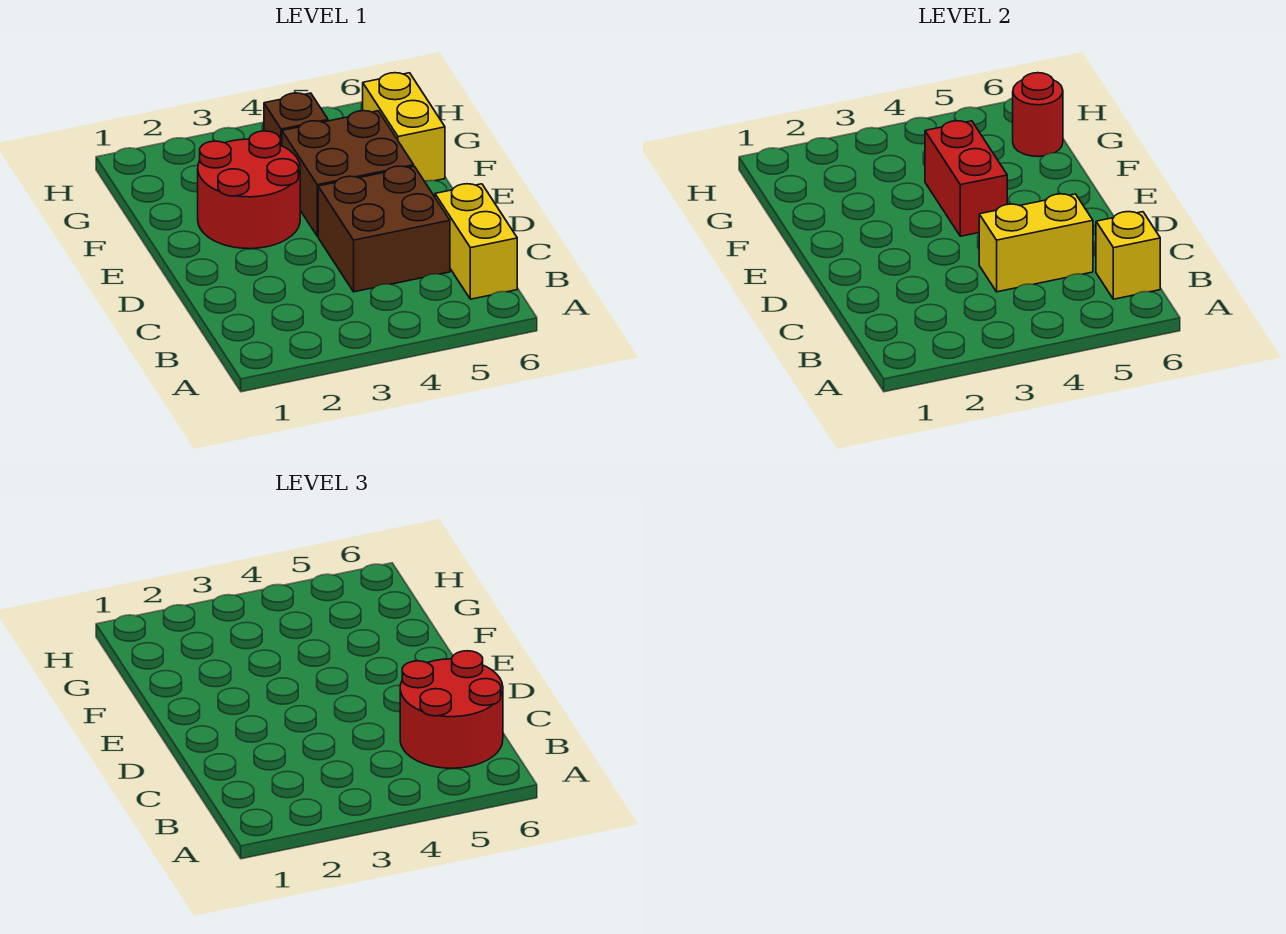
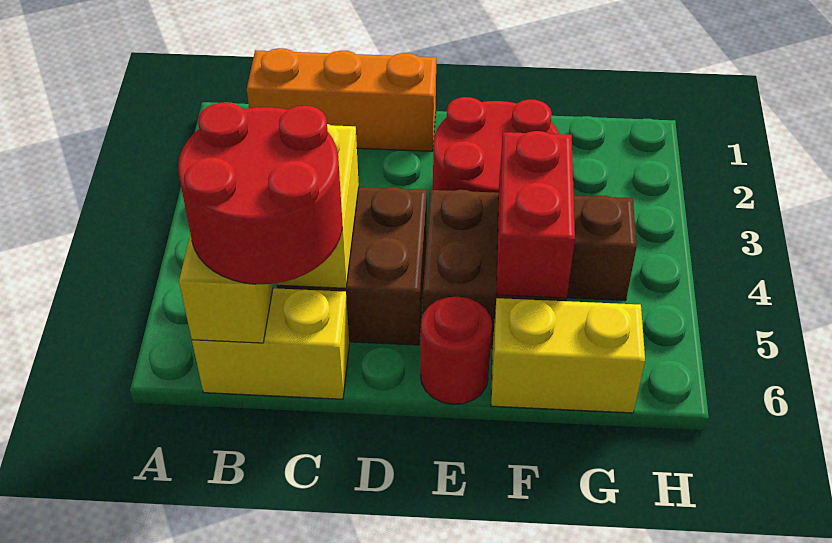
none -> orange brick B1:D1 level 1
red brick E4:F4 level 2 -> red brick F4:F5 level 2
red round brick G6 level 2 -> red round brick E6 level 1

